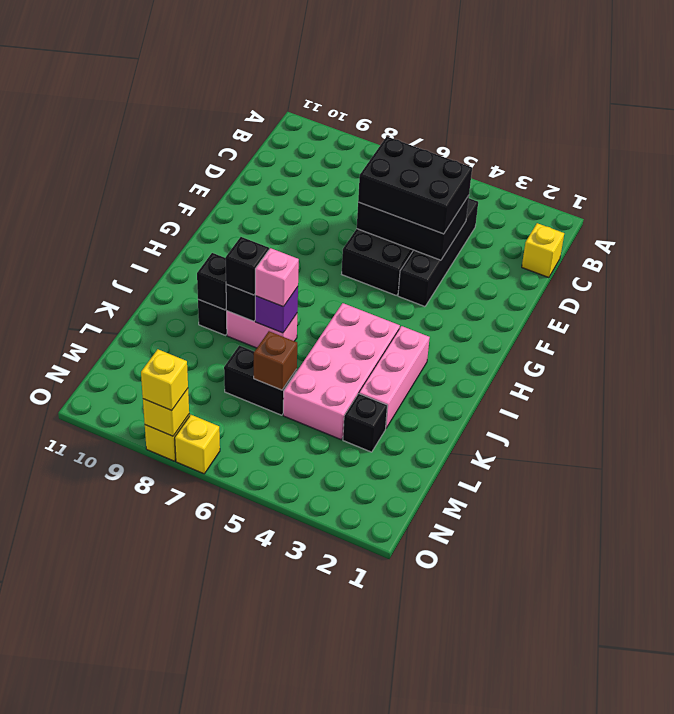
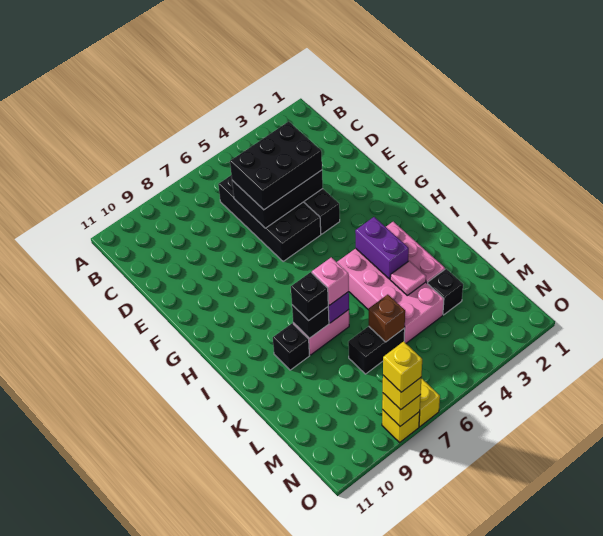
yellow brick C1 level 1 -> yellow brick O8 level 4
none -> purple brick I4:J4 level 2
black brick J9 level 2 -> none
none -> pink tile K4 level 2

